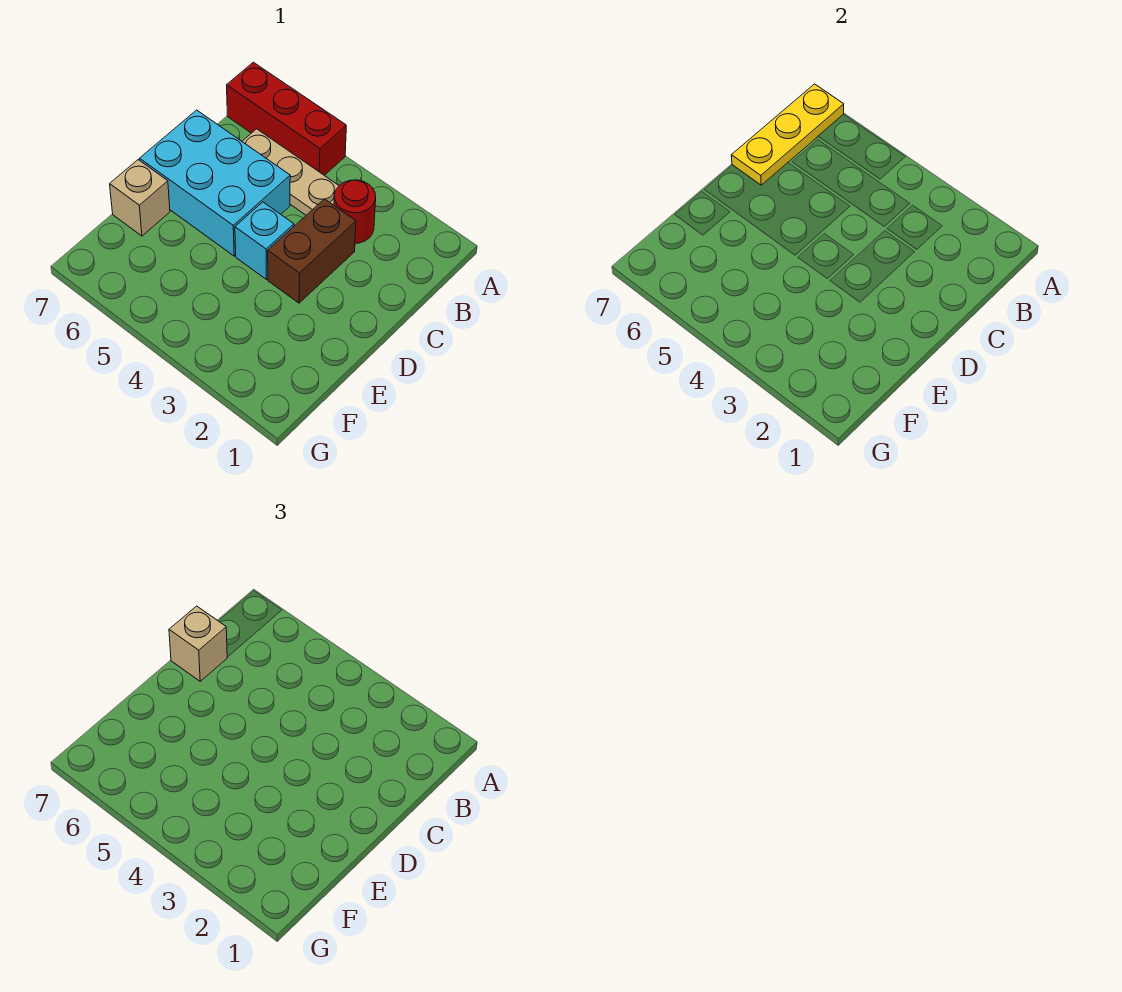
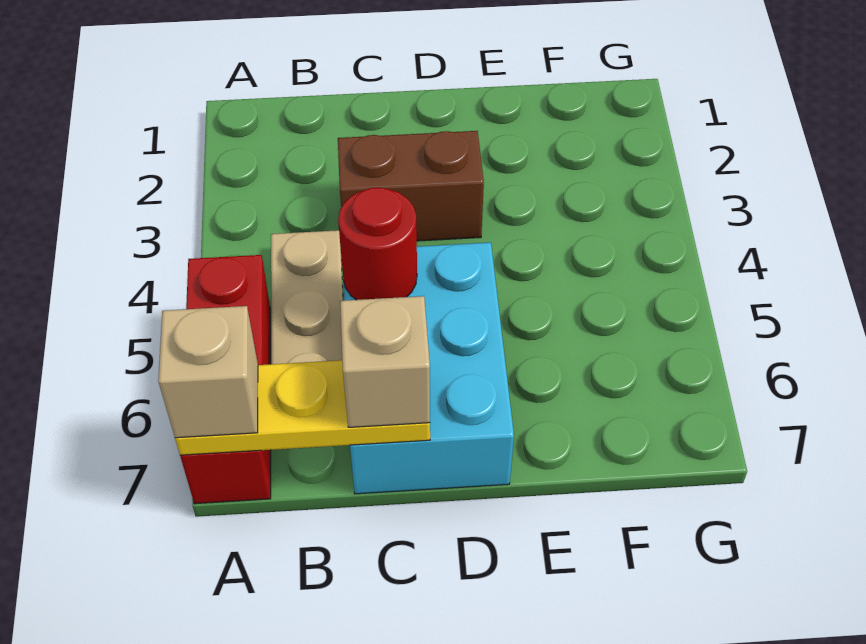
red round brick B3 level 1 -> red round brick C5 level 2
cyan brick D4 level 1 -> none
tan brick E7 level 1 -> tan brick A7 level 3

